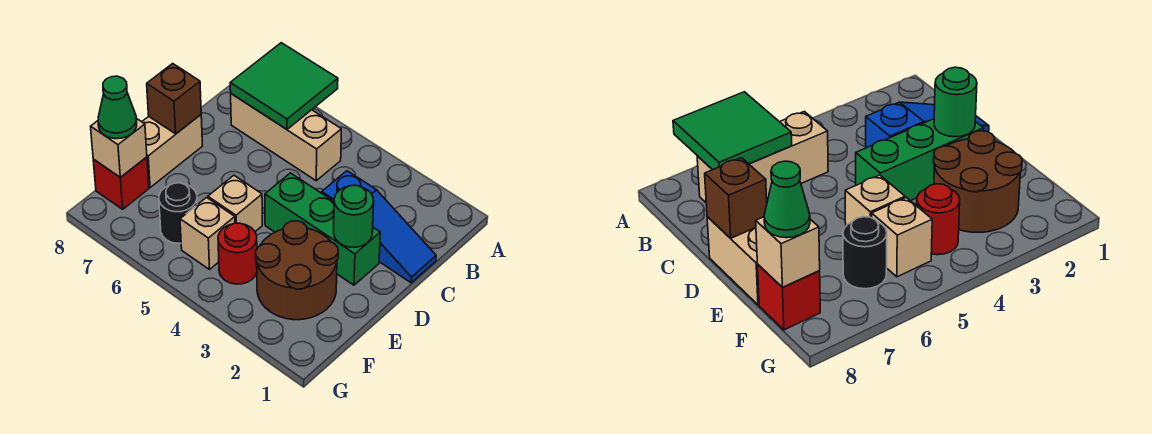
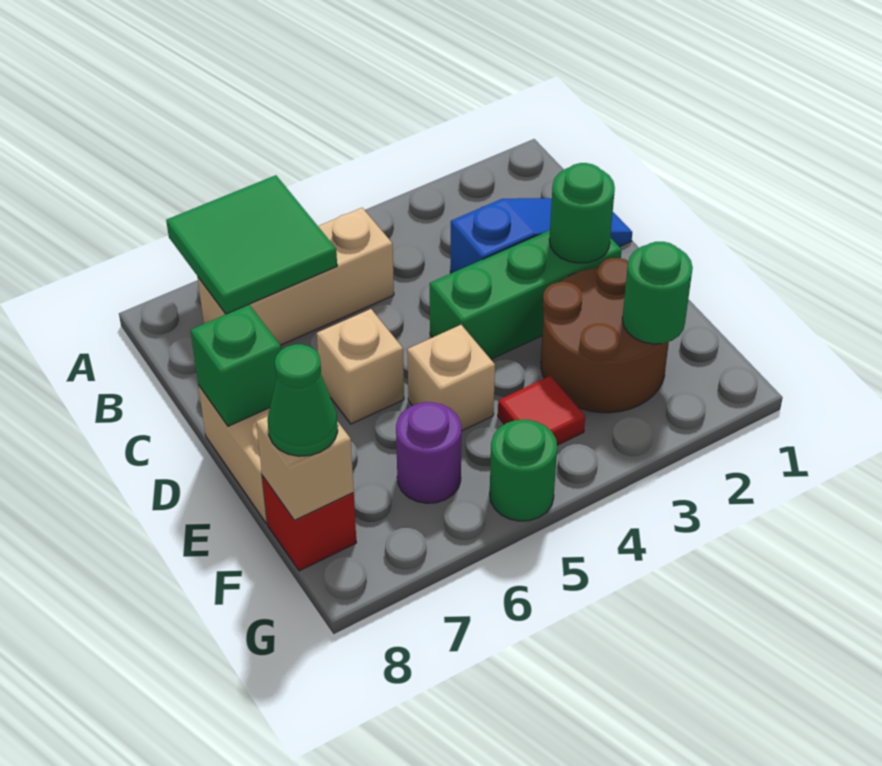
brown brick D8 level 2 -> green brick D8 level 2
none -> green round brick F2 level 2
red round brick F4 level 1 -> red tile F4 level 1
tan brick F5 level 1 -> tan brick D6 level 1
black round brick F6 level 1 -> purple round brick F6 level 1
none -> green round brick G5 level 1

